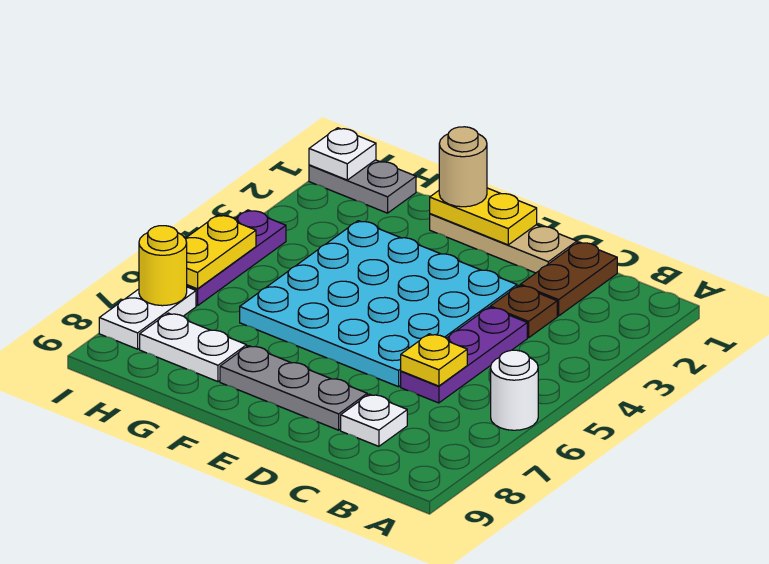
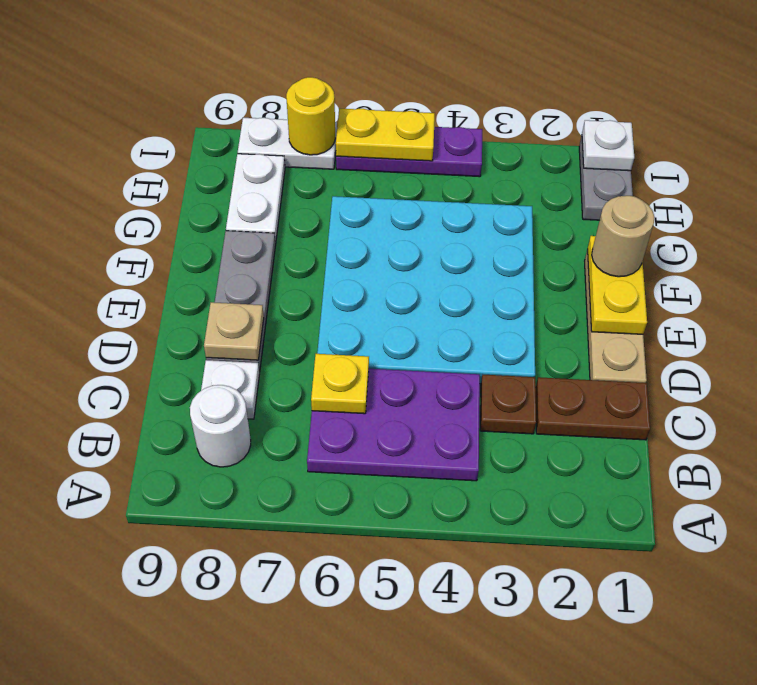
white round brick A6 level 1 -> white round brick B8 level 1
purple plate C4:C6 level 1 -> purple plate B4:C6 level 1
none -> tan plate D8 level 2

